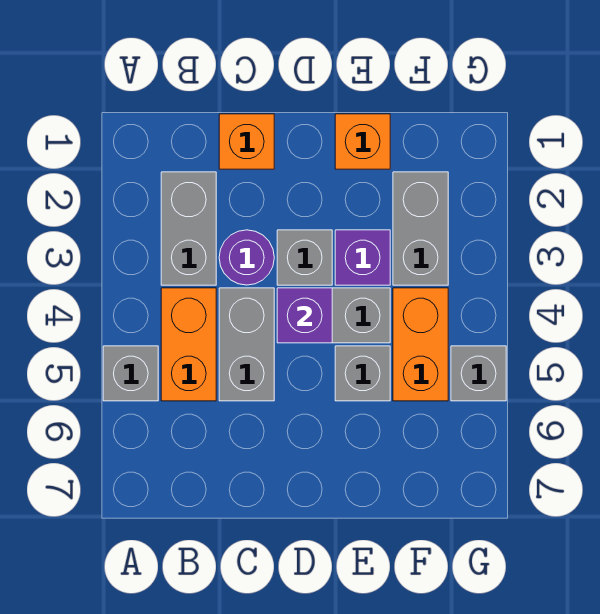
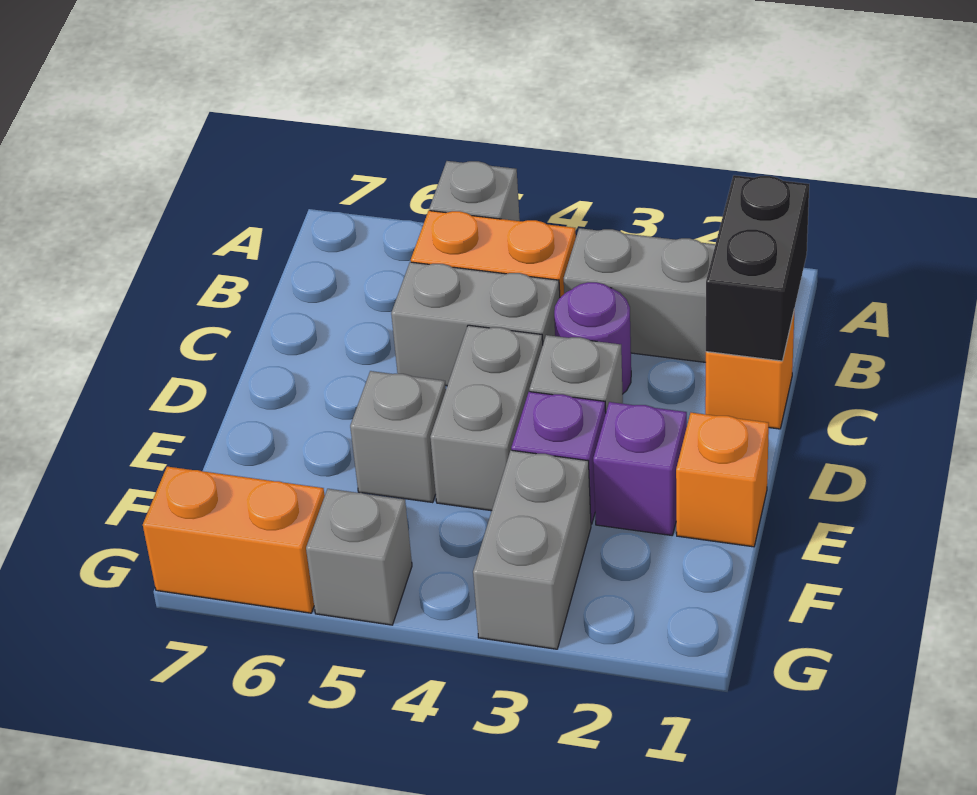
none -> black brick B1:C1 level 2
purple brick D4 level 2 -> purple brick E2 level 1
grey brick F2:F3 level 1 -> grey brick F3:G3 level 1
orange brick F4:F5 level 1 -> orange brick G6:G7 level 1

